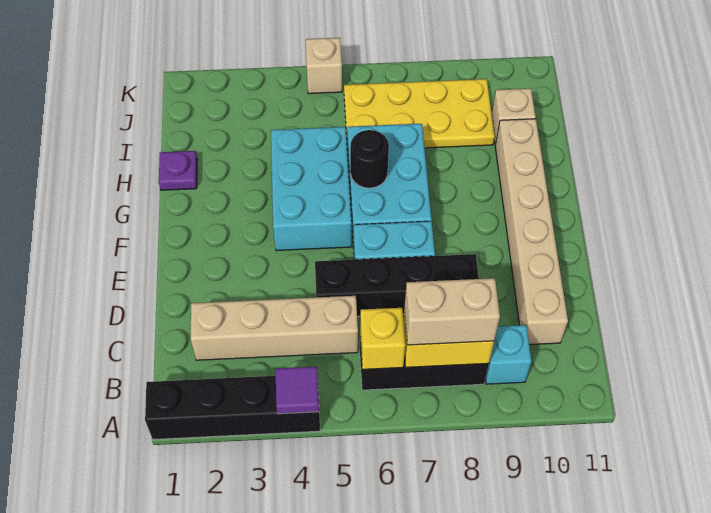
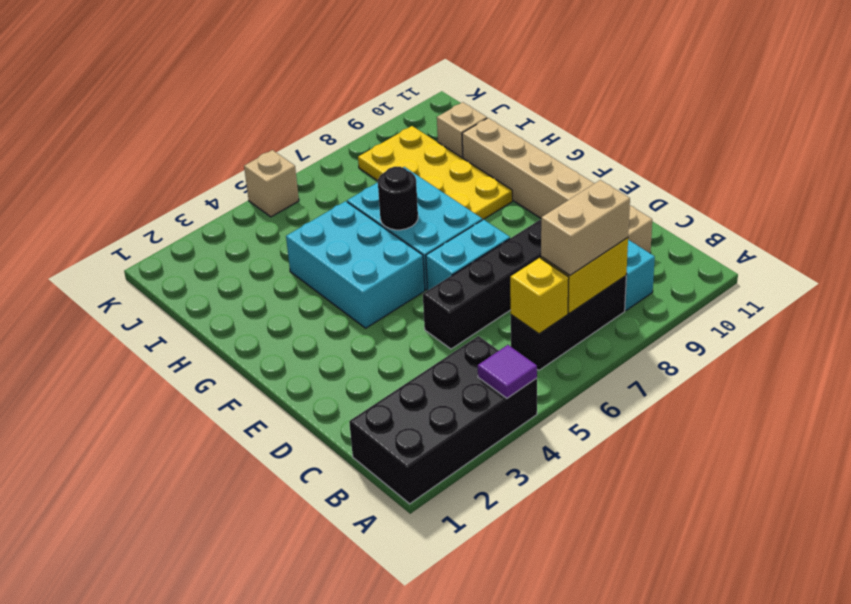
black brick A1:A4 level 1 -> black brick A1:B4 level 1
tan brick C2:C5 level 1 -> none
purple plate H1 level 1 -> none
yellow plate I6:J9 level 1 -> yellow plate G8:J9 level 1

